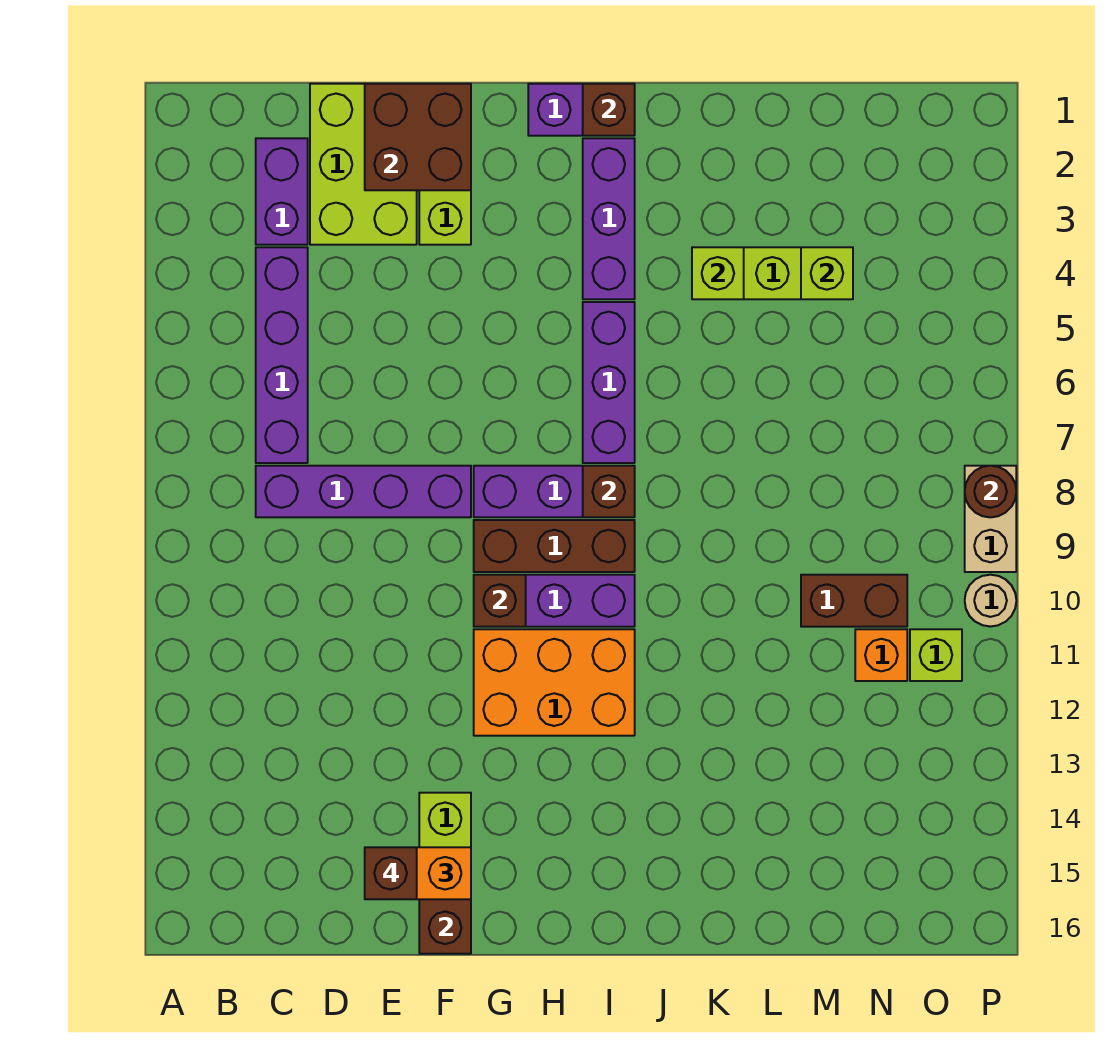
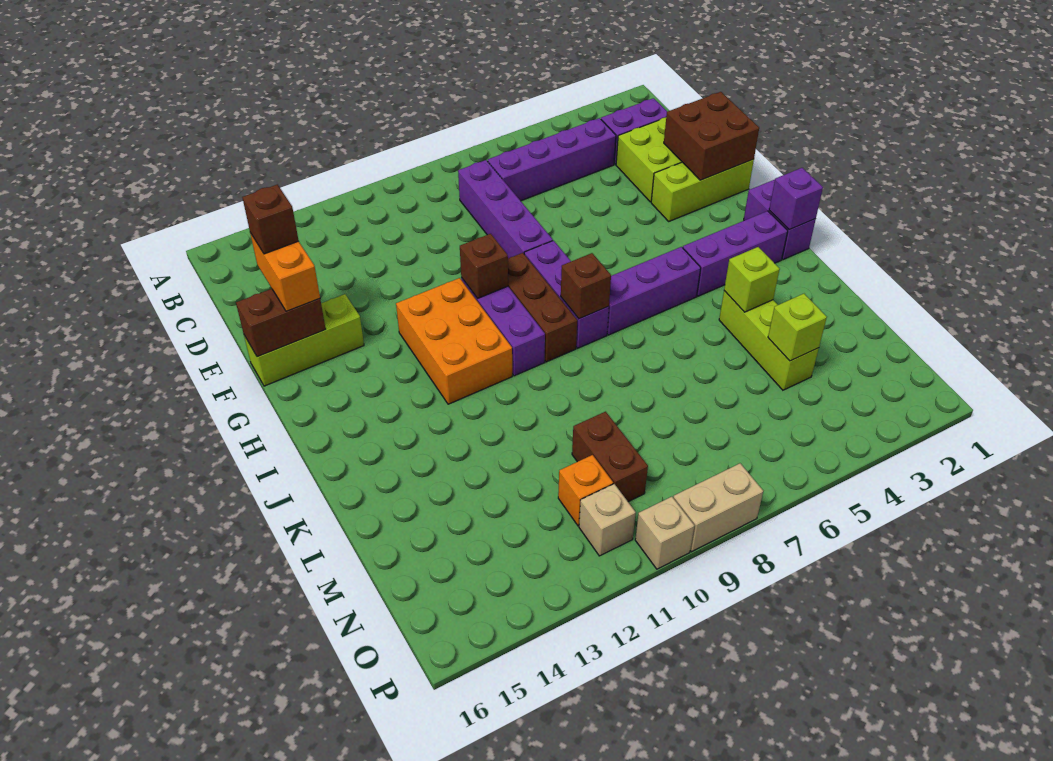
brown brick I1 level 2 -> purple brick I1 level 2
lime brick O11 level 1 -> tan brick O11 level 1
brown round brick P8 level 2 -> none
tan round brick P10 level 1 -> tan brick P10 level 1

